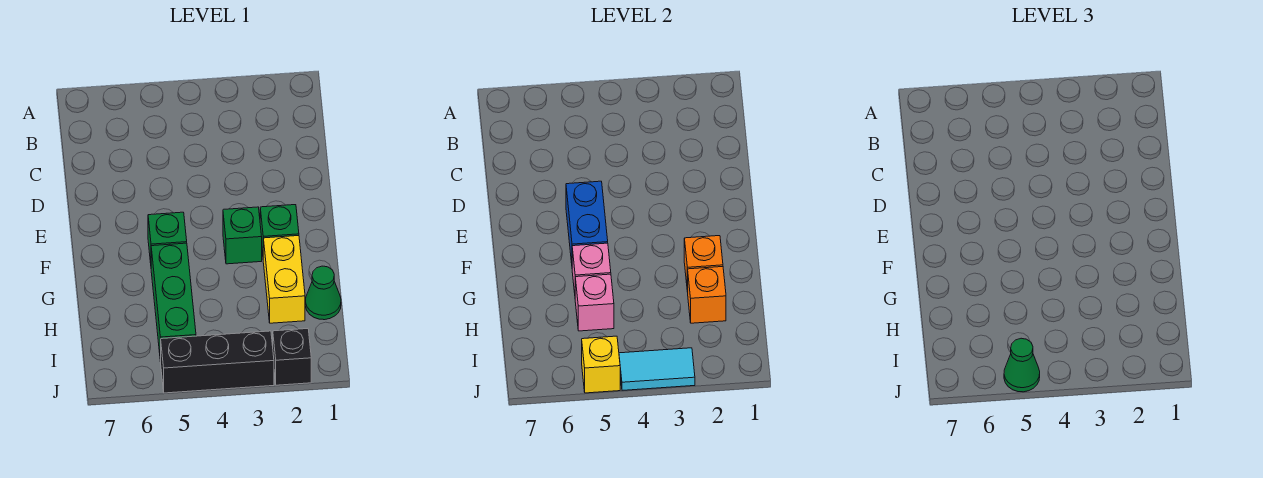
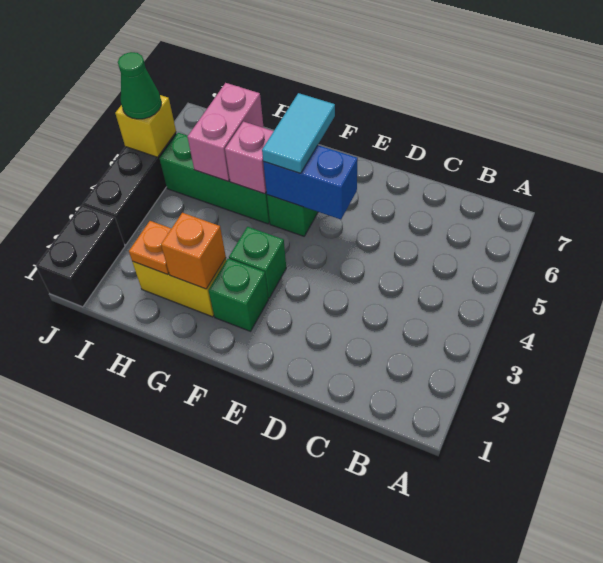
green cone H1 level 1 -> none
orange brick H2 level 2 -> orange plate H2 level 2
pink brick H5 level 2 -> pink brick H5:H6 level 2
black brick J2 level 1 -> black brick J1:J2 level 1
cyan tile J3:J4 level 2 -> cyan tile F5:F6 level 3

